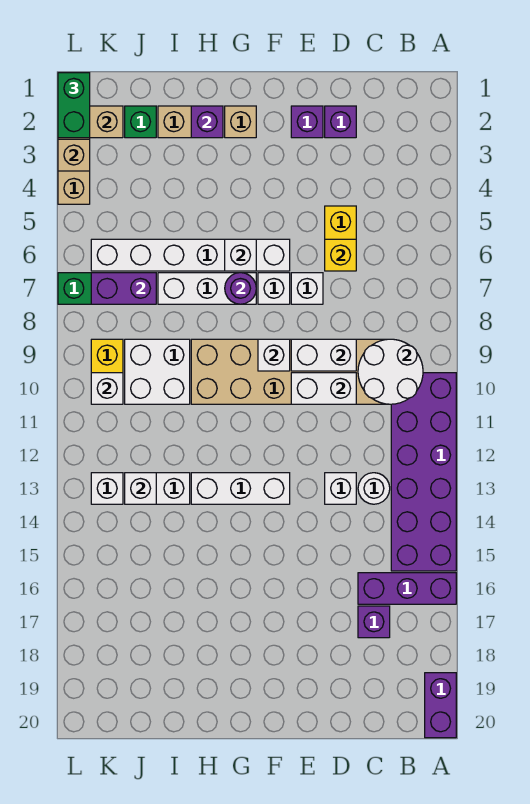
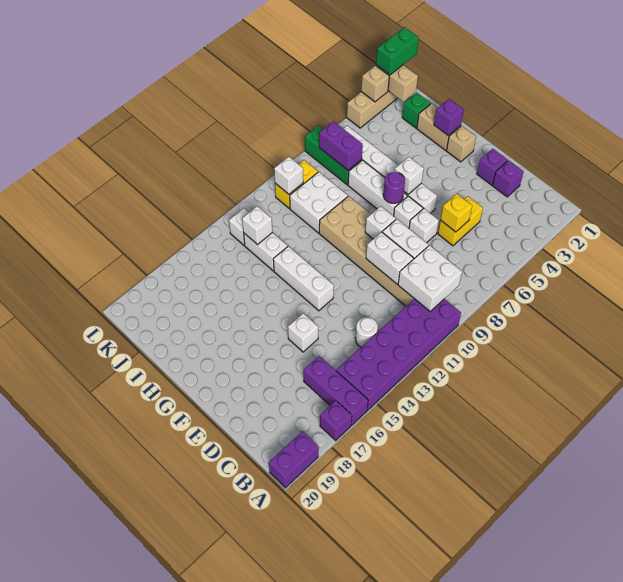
white round brick B9:C10 level 2 -> white brick B9:C10 level 2
purple brick C17 level 1 -> purple brick A17 level 1
white brick D13 level 1 -> white brick E15 level 1

